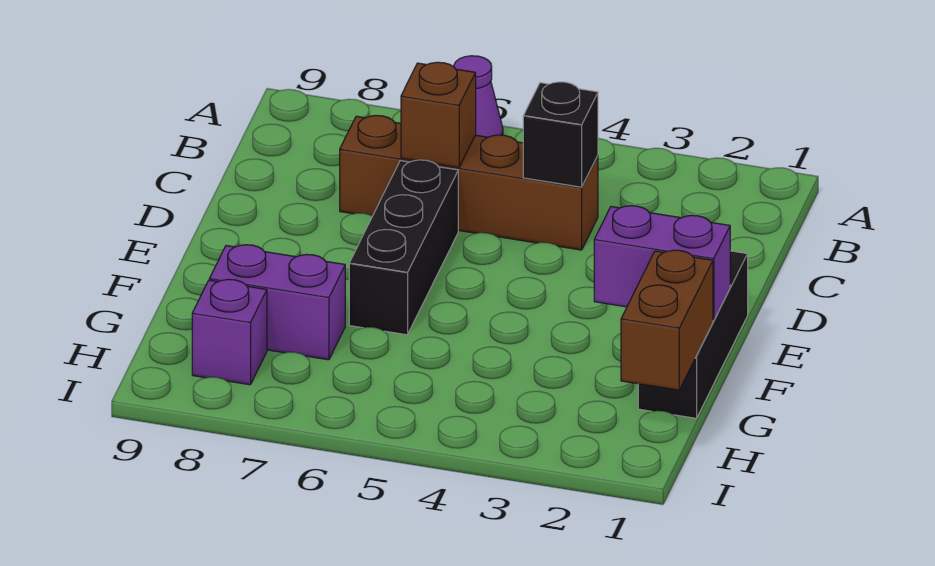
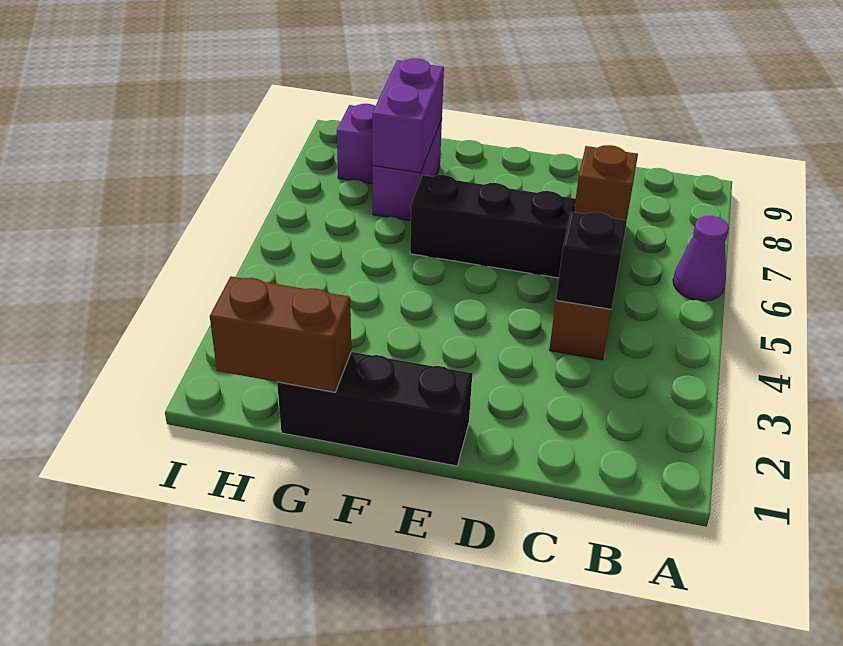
purple brick F1:F2 level 2 -> purple brick G7:G8 level 2

